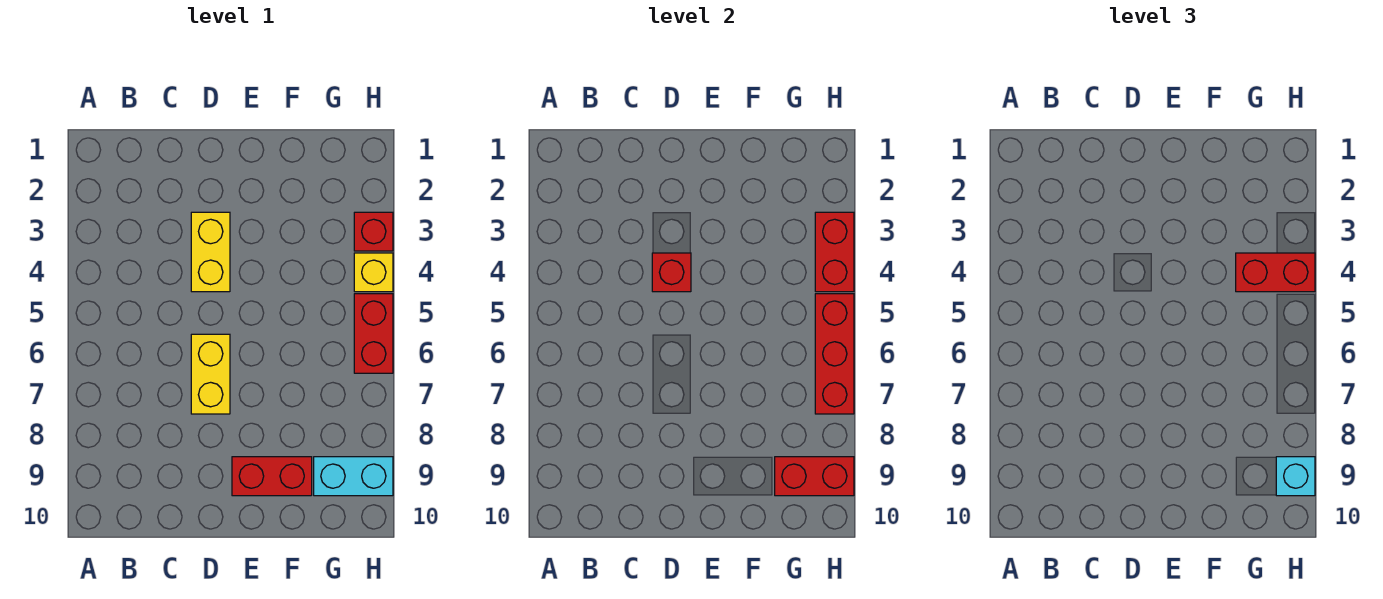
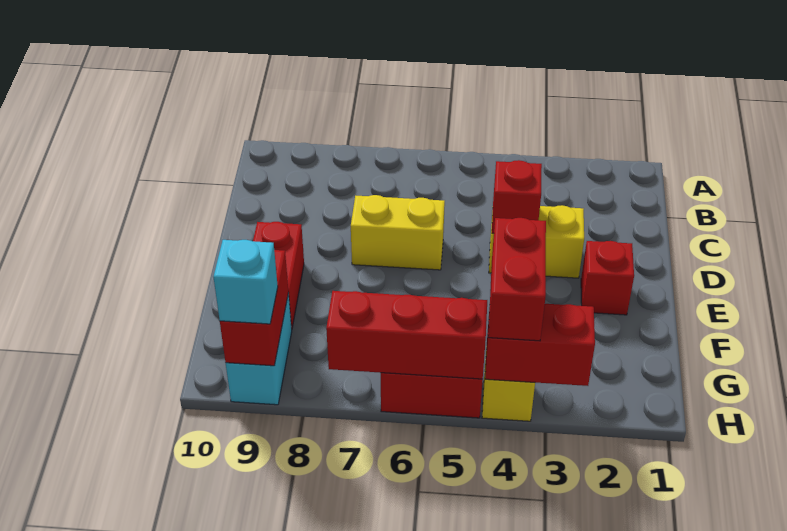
red brick H3 level 1 -> red brick E2 level 1

